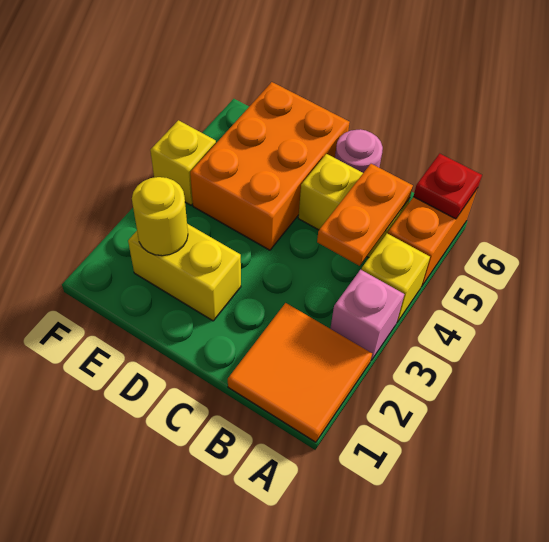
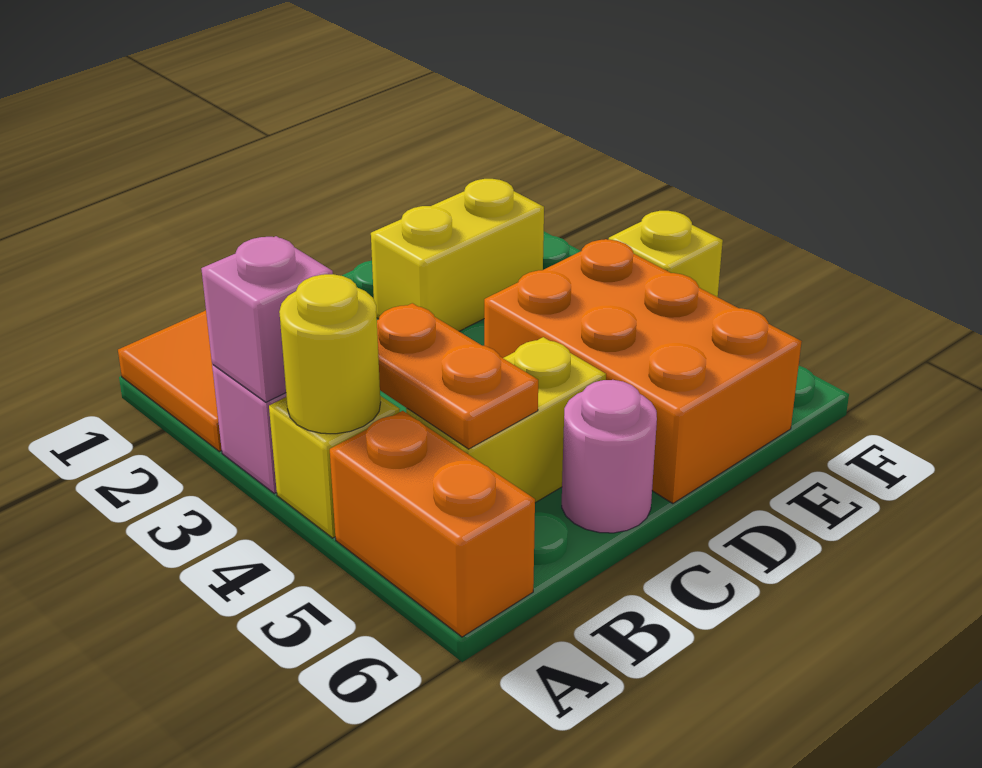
none -> pink brick A3 level 2
red plate A6 level 2 -> none
yellow round brick E2 level 2 -> yellow round brick A4 level 2

